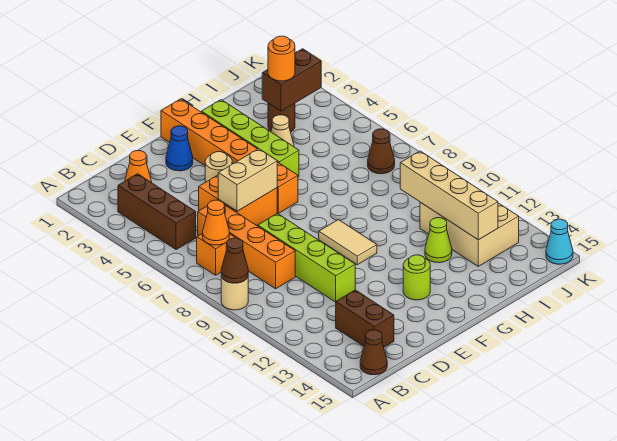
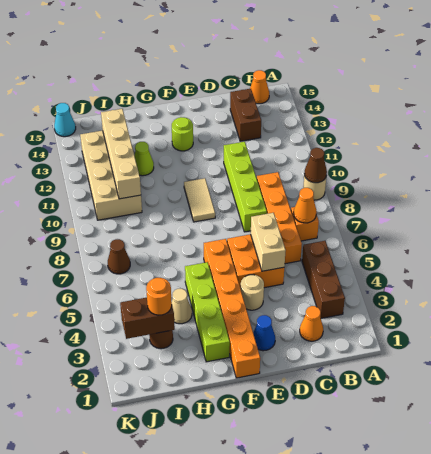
brown cone B15 level 1 -> orange cone B15 level 1
tan brick D6:E6 level 2 -> tan brick D5:D6 level 2
tan brick I11:J13 level 1 -> tan brick I10:J13 level 1

